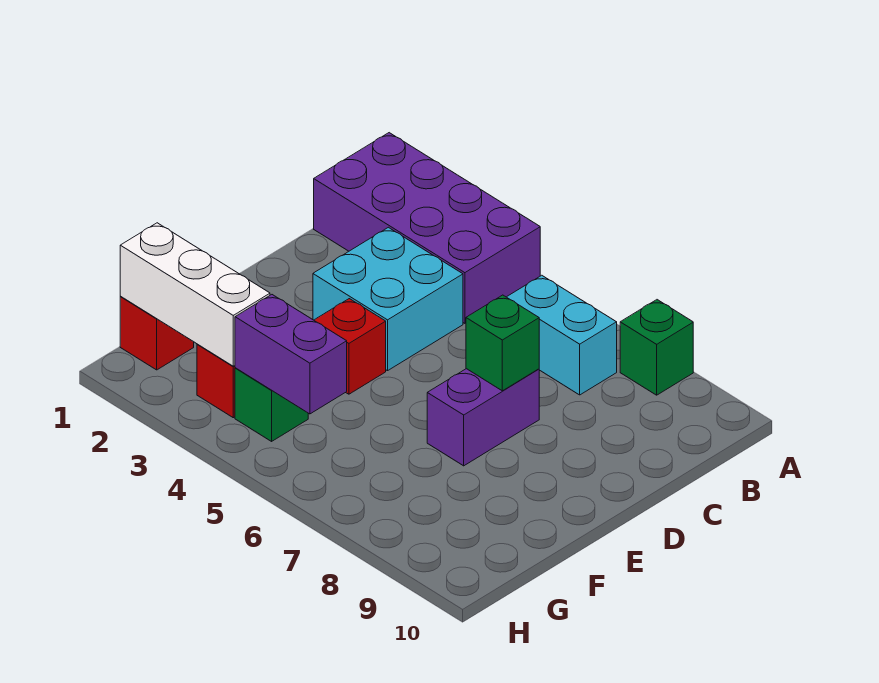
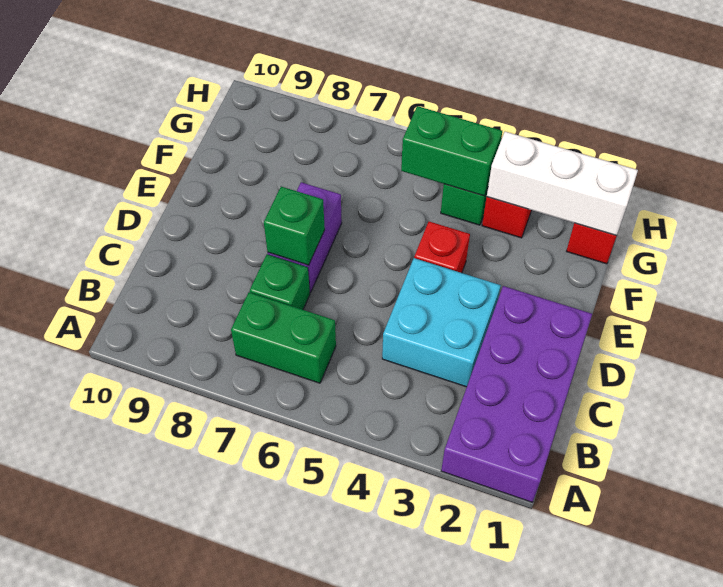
purple brick A1:B4 level 1 -> purple brick A1:D2 level 1
green brick A8 level 1 -> green brick C7 level 1
cyan brick B6:B7 level 1 -> green brick B6:B7 level 1
purple brick G4:G5 level 2 -> green brick G4:G5 level 2

